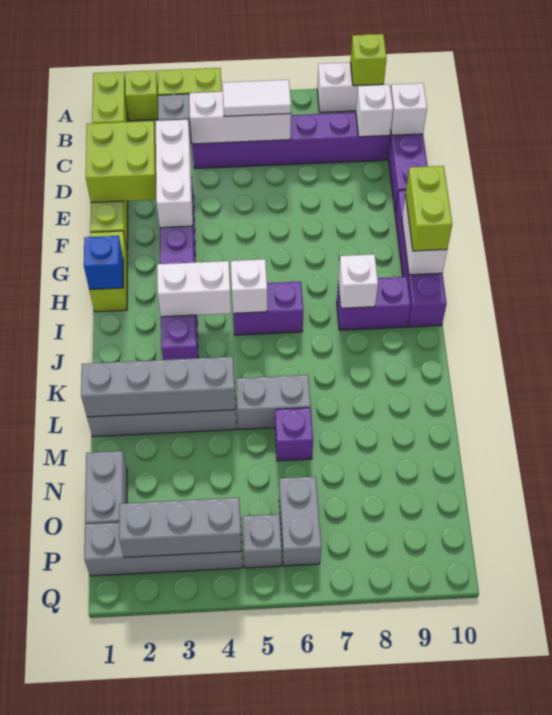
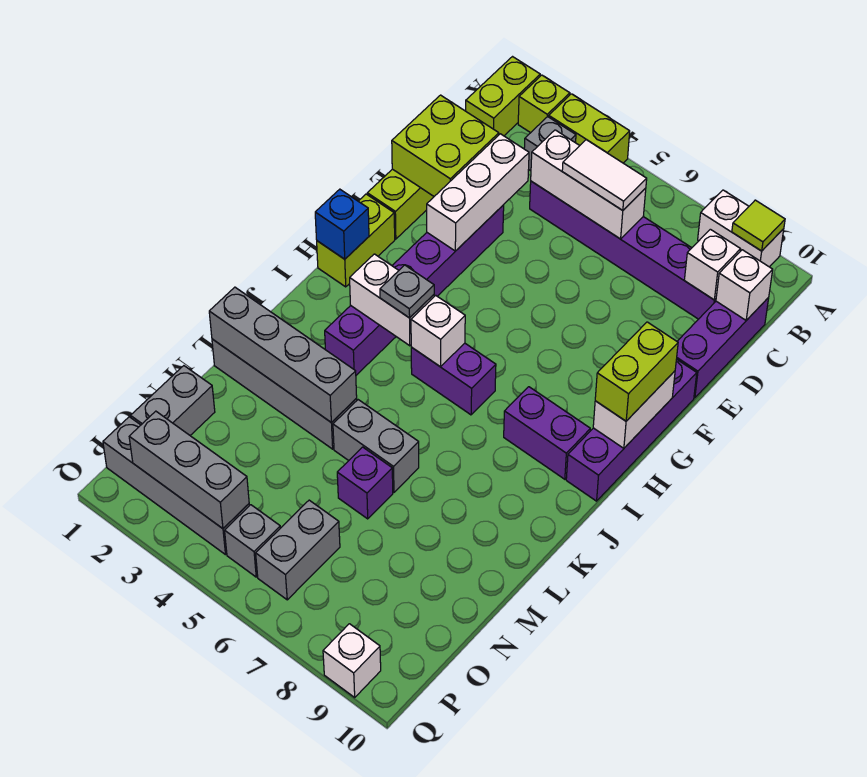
lime brick A9 level 2 -> lime tile A9 level 2
none -> grey plate I4 level 3
white brick I8 level 2 -> white brick Q9 level 1

